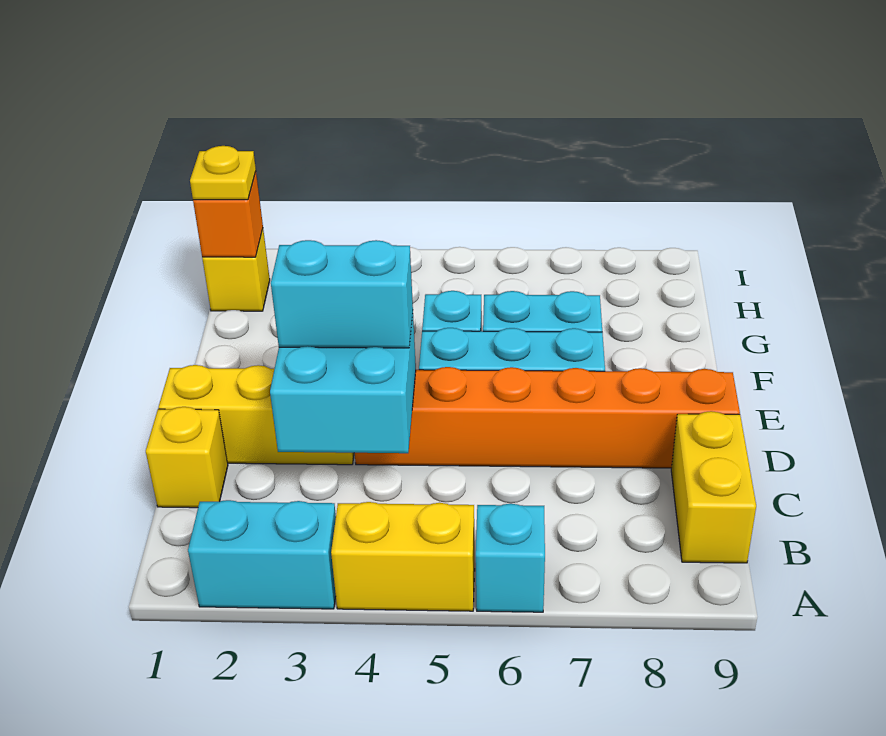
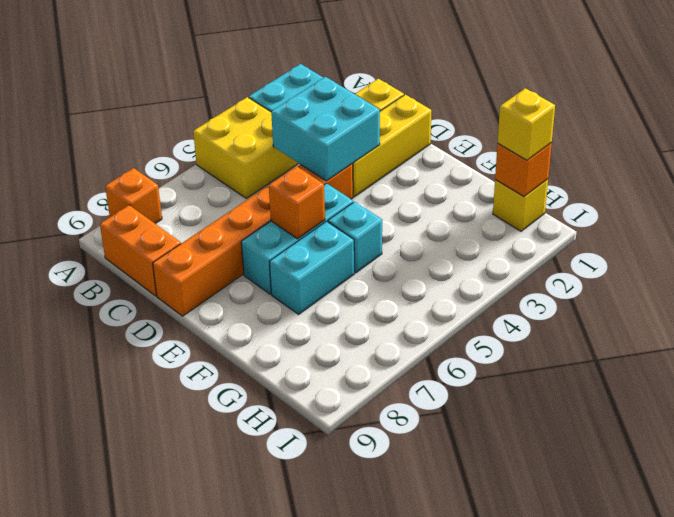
yellow brick A4:A5 level 1 -> yellow brick A4:B5 level 1
cyan brick A6 level 1 -> none
none -> orange brick A8 level 1
yellow brick B9:C9 level 1 -> orange brick B9:C9 level 1
cyan brick D3:D4 level 3 -> none
none -> orange brick E6 level 2
yellow plate H1 level 3 -> yellow brick H1 level 3

